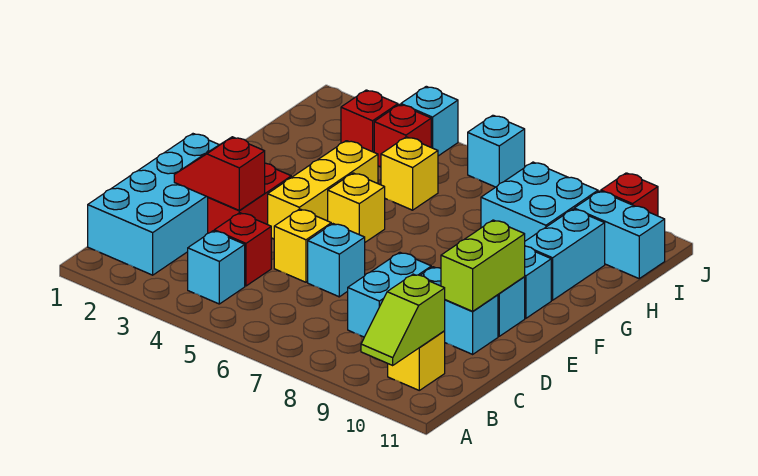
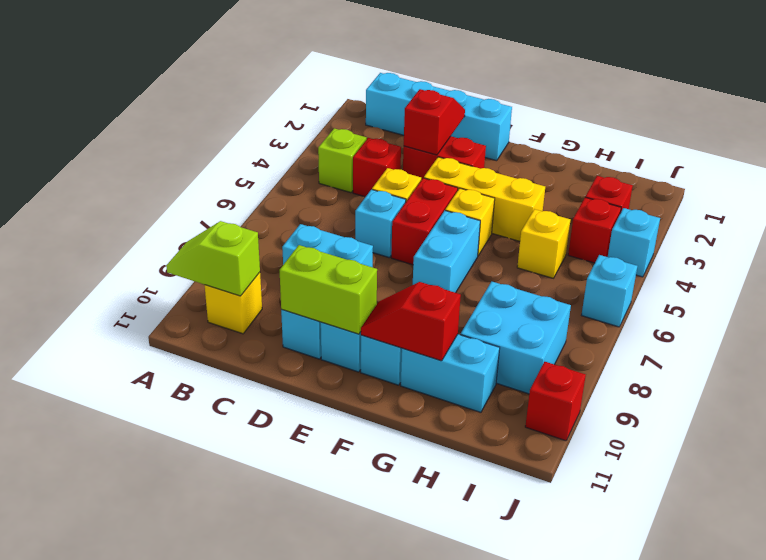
cyan brick B1:E2 level 1 -> cyan brick B1:E1 level 1
cyan brick B4 level 1 -> lime brick B4 level 1
none -> red brick E5:E6 level 1
none -> red slope F10:G10 level 2 top G
cyan brick I10:I11 level 1 -> cyan brick F6:F7 level 1

